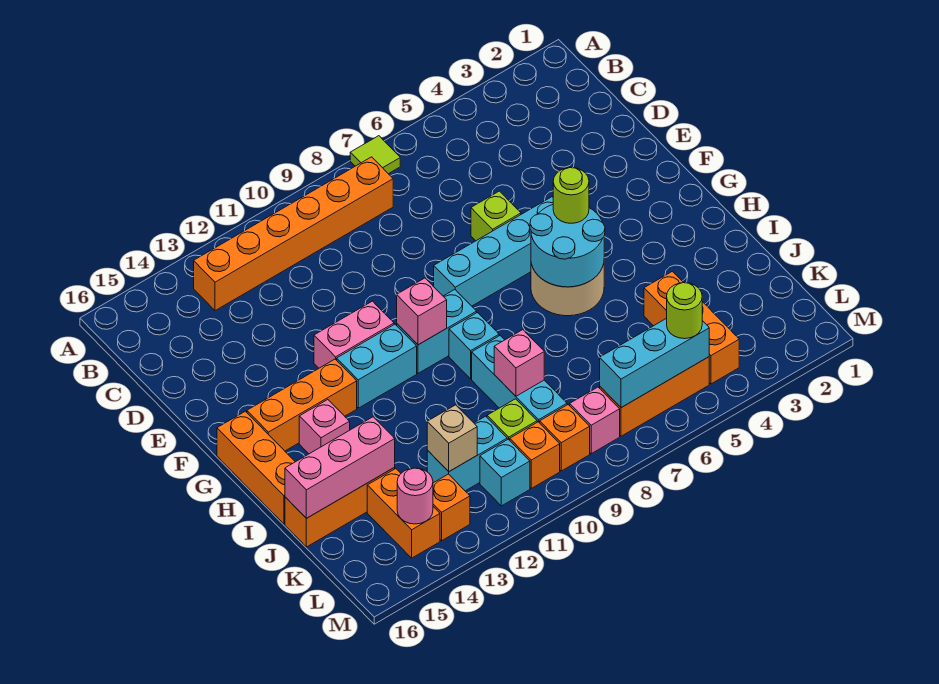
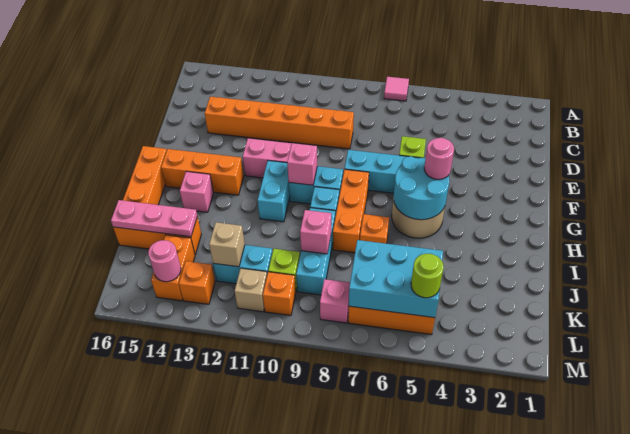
lime tile A7 level 1 -> pink tile A7 level 1
orange brick B8:B13 level 1 -> orange brick D9:D14 level 1
lime round brick G5 level 3 -> pink round brick G5 level 3
cyan brick G11:G12 level 1 -> cyan brick G11:H11 level 1
orange brick J4:L4 level 1 -> orange brick G8:I8 level 1
pink brick J14:J16 level 2 -> pink plate J14:J16 level 2
cyan brick L5:L7 level 2 -> cyan brick K5:L7 level 2
orange brick L9 level 1 -> orange brick I7 level 1
cyan brick L11 level 1 -> tan brick L11 level 1

